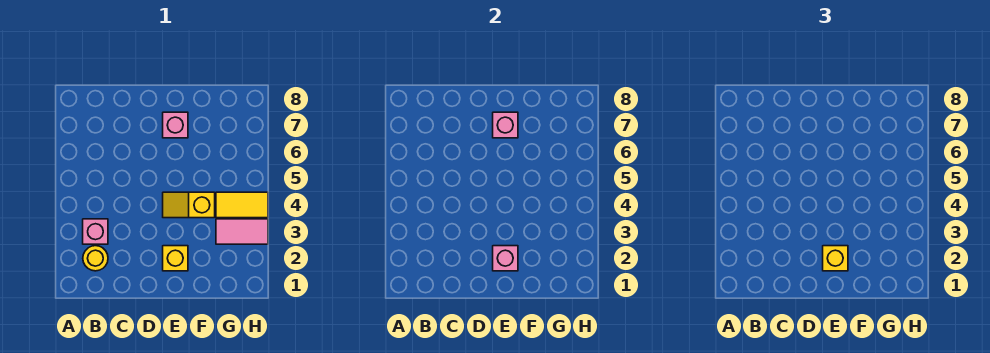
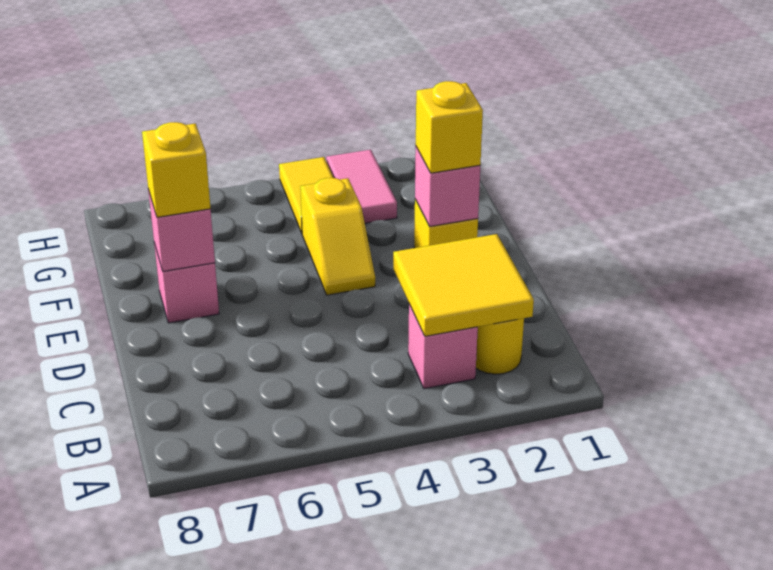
none -> yellow tile B2:C3 level 2
none -> yellow brick E7 level 3

